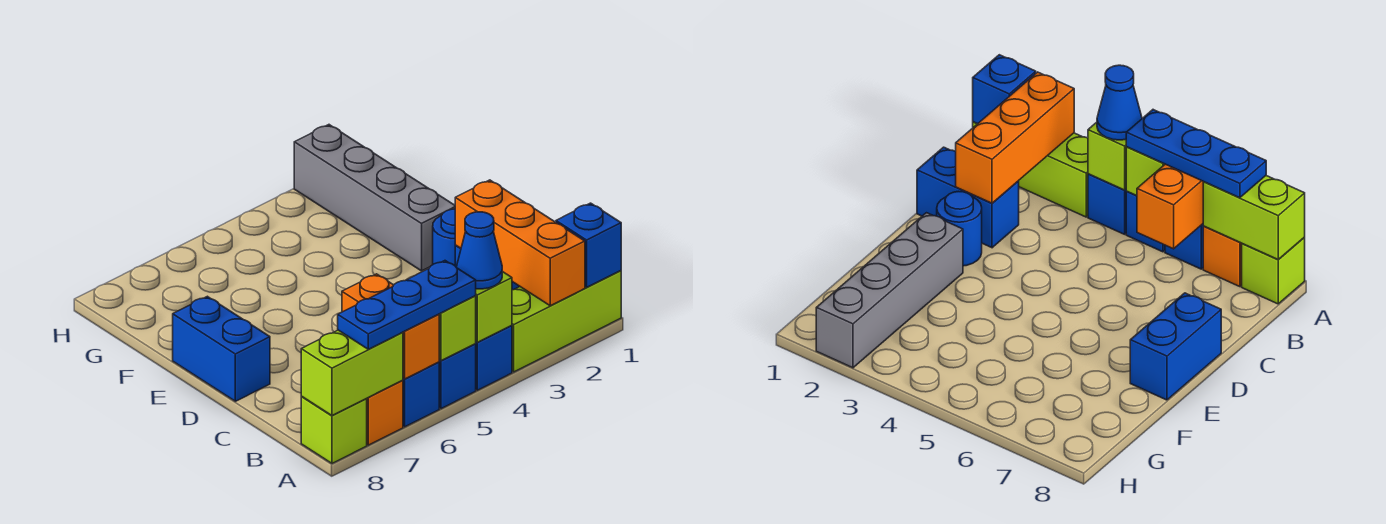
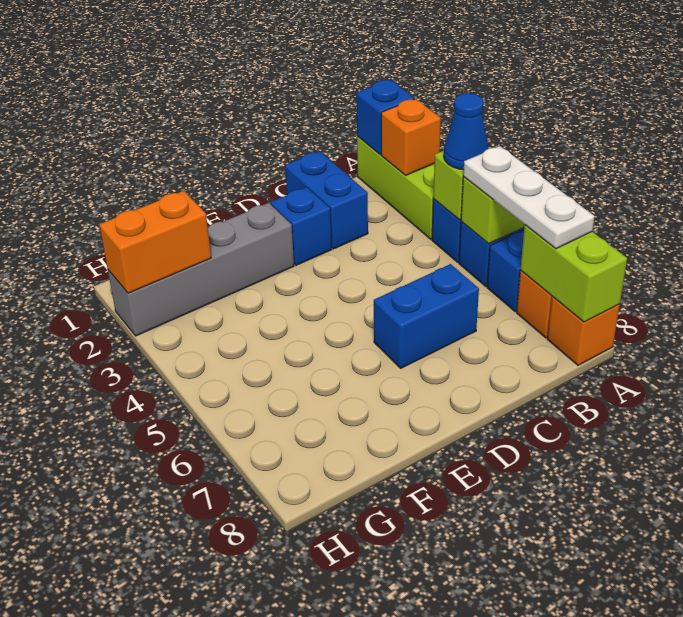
orange brick A2:C2 level 2 -> orange brick A2 level 2
blue plate A5:A7 level 3 -> white plate A5:A7 level 3
orange brick A6:B6 level 2 -> orange brick G2:H2 level 2
lime brick A8 level 1 -> orange brick A8 level 1
blue round brick D2 level 1 -> blue brick D2 level 1
blue brick D8:E8 level 1 -> blue brick C6:D6 level 1

